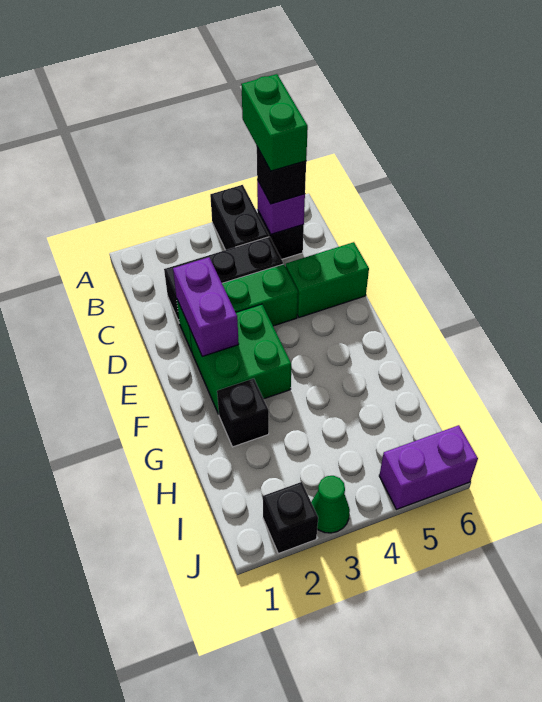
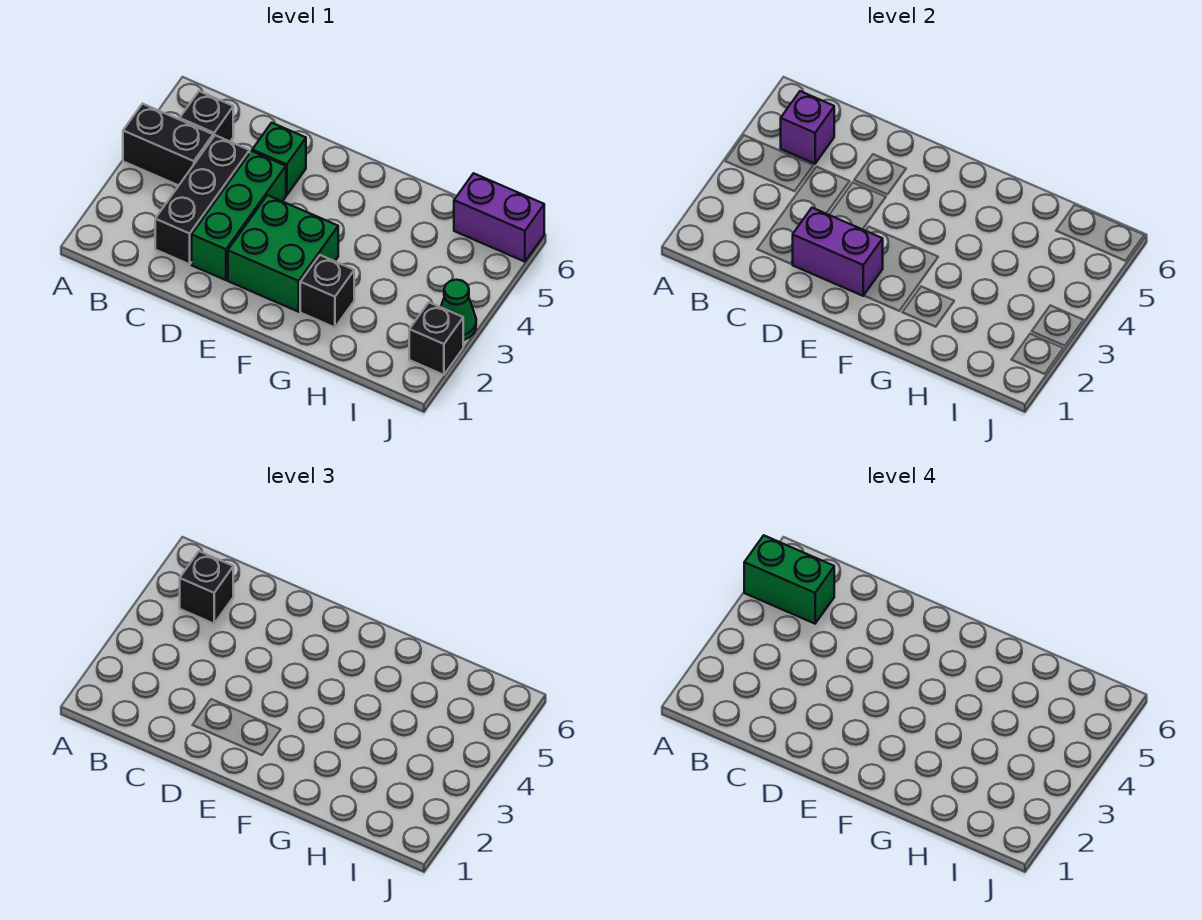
green brick D5:D6 level 1 -> green brick D5 level 1
purple brick J5:J6 level 1 -> purple brick I6:J6 level 1

